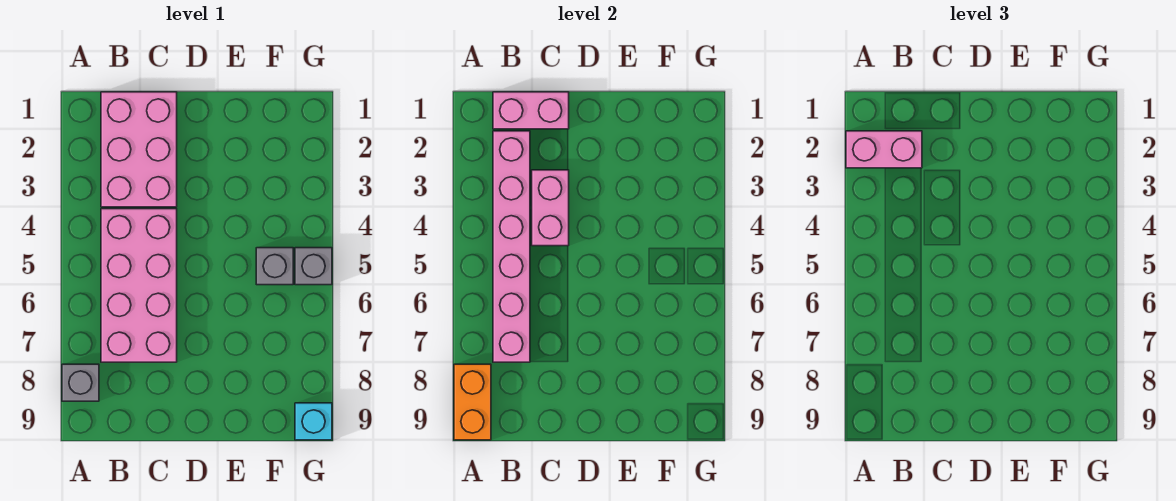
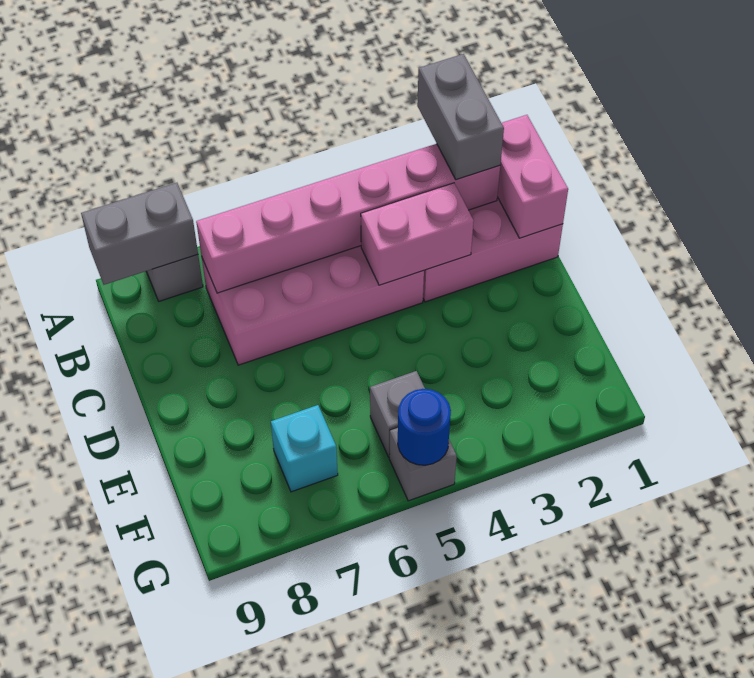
pink brick A2:B2 level 3 -> grey brick A2:B2 level 3
orange brick A8:A9 level 2 -> grey brick A8:A9 level 2
none -> blue round brick G5 level 2
cyan brick G9 level 1 -> cyan brick F7 level 1

